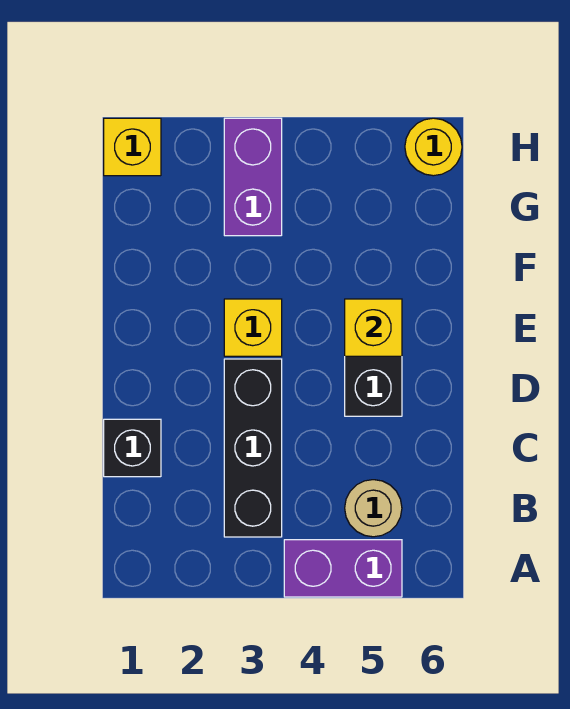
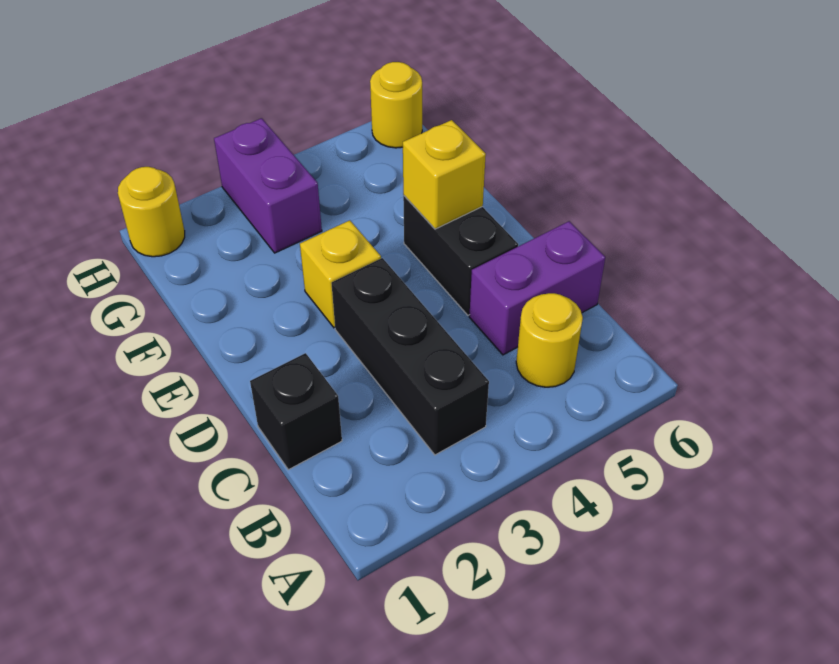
purple brick A4:A5 level 1 -> purple brick C5:C6 level 1
tan round brick B5 level 1 -> yellow round brick B5 level 1
yellow brick H1 level 1 -> yellow round brick H1 level 1

